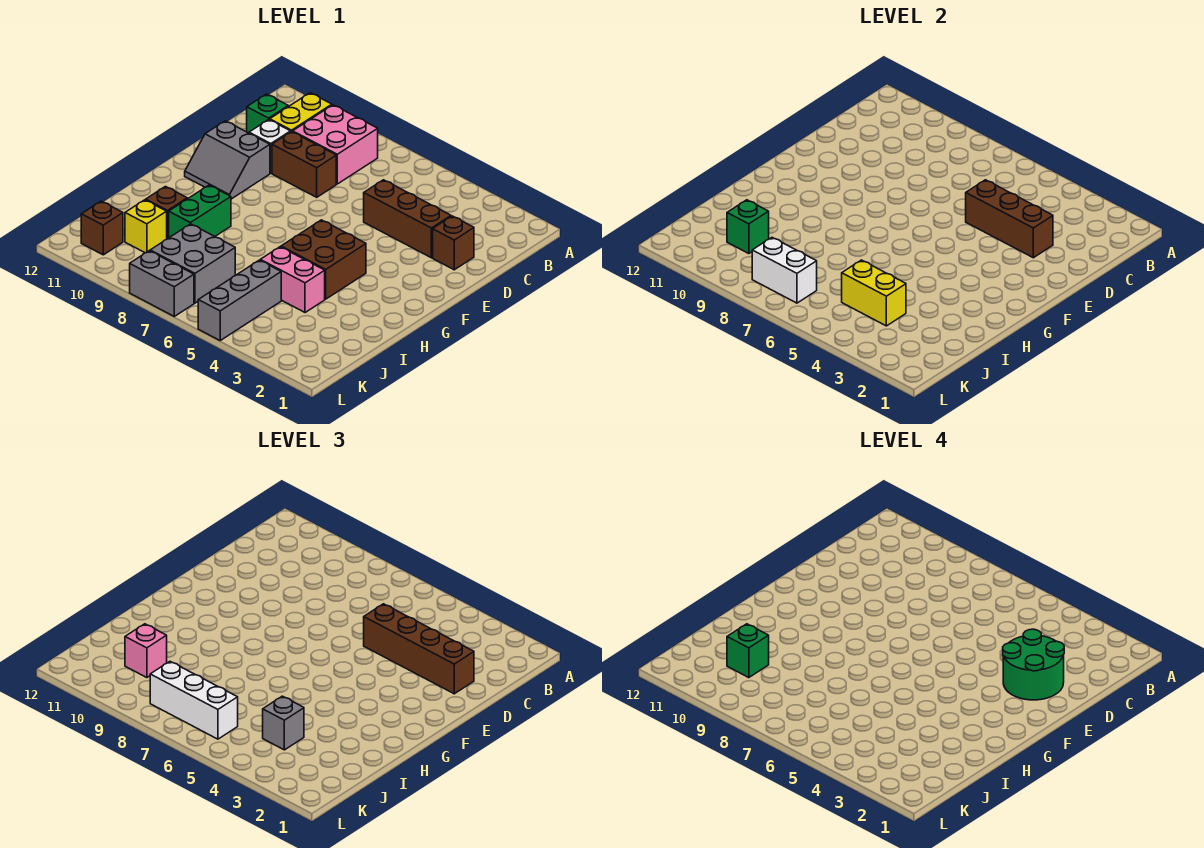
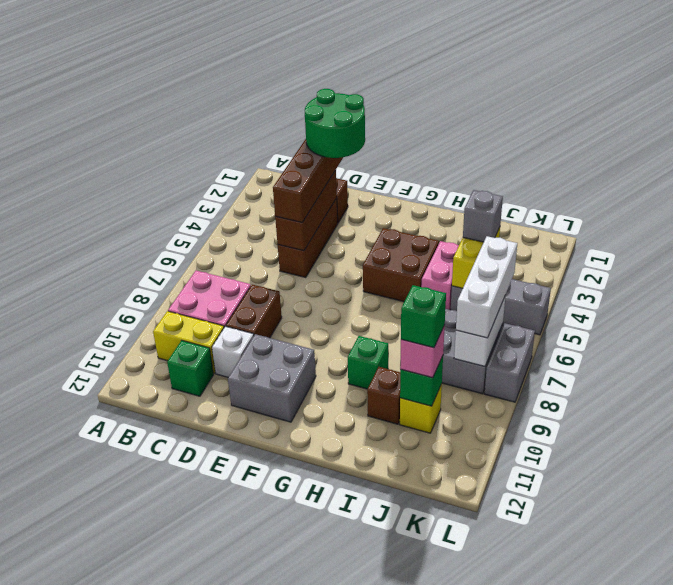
grey slope E10:F11 level 1 top E -> grey brick E10:F11 level 1
green brick H9:I9 level 1 -> green brick H9 level 1
brown brick K11 level 1 -> none

